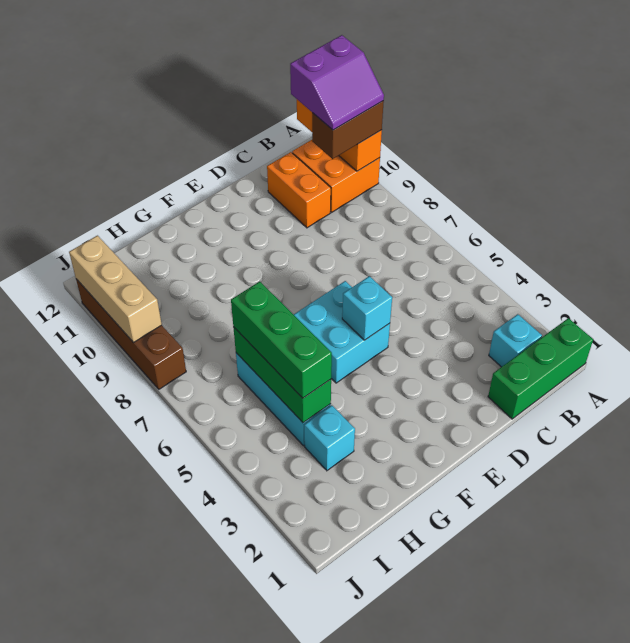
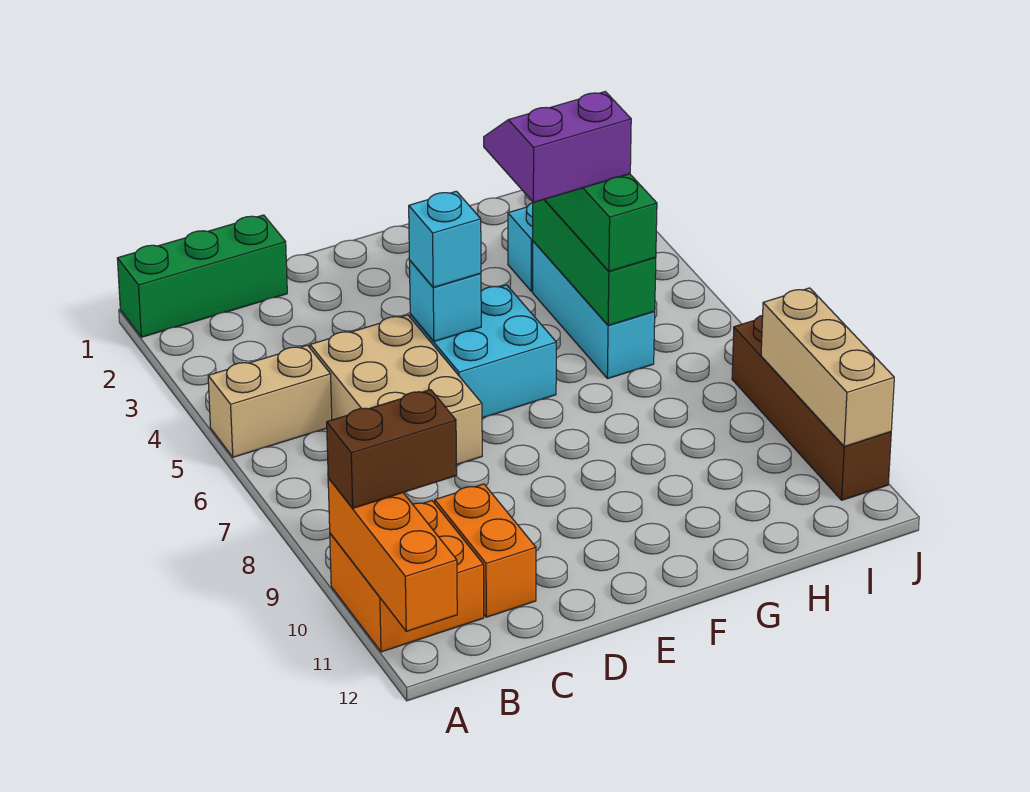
none -> tan brick A5:B5 level 1
purple slope A10:B11 level 4 top 11 -> purple slope G4:H5 level 4 top 5
cyan brick B2 level 1 -> cyan brick E5 level 3
none -> tan brick C5:D7 level 1

